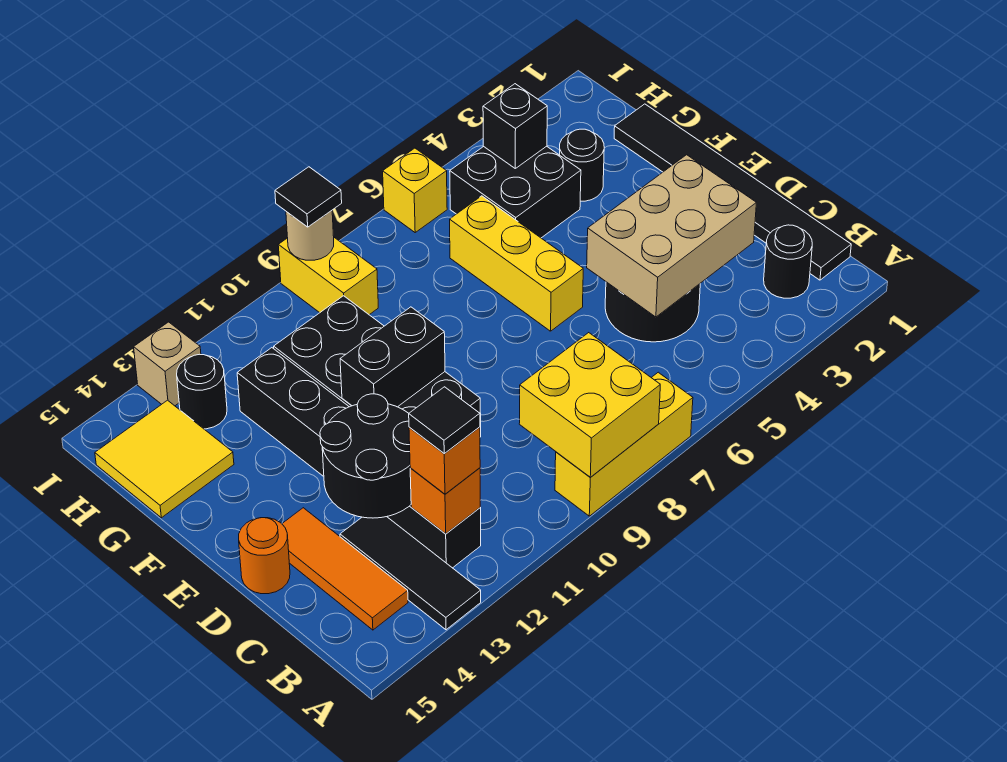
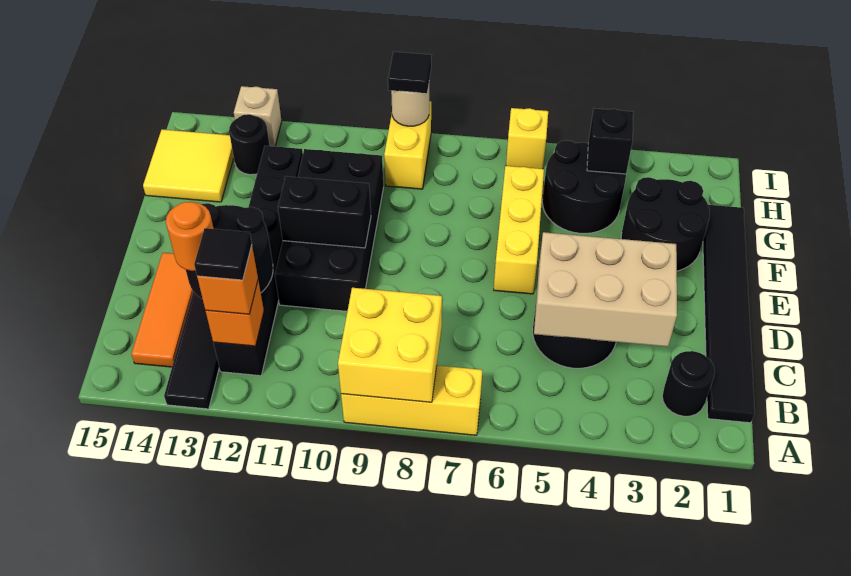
orange round brick D15 level 1 -> orange round brick C13 level 3
black round brick G3 level 1 -> black round brick F2:G3 level 1
black brick G4:H5 level 1 -> black round brick G4:H5 level 1

